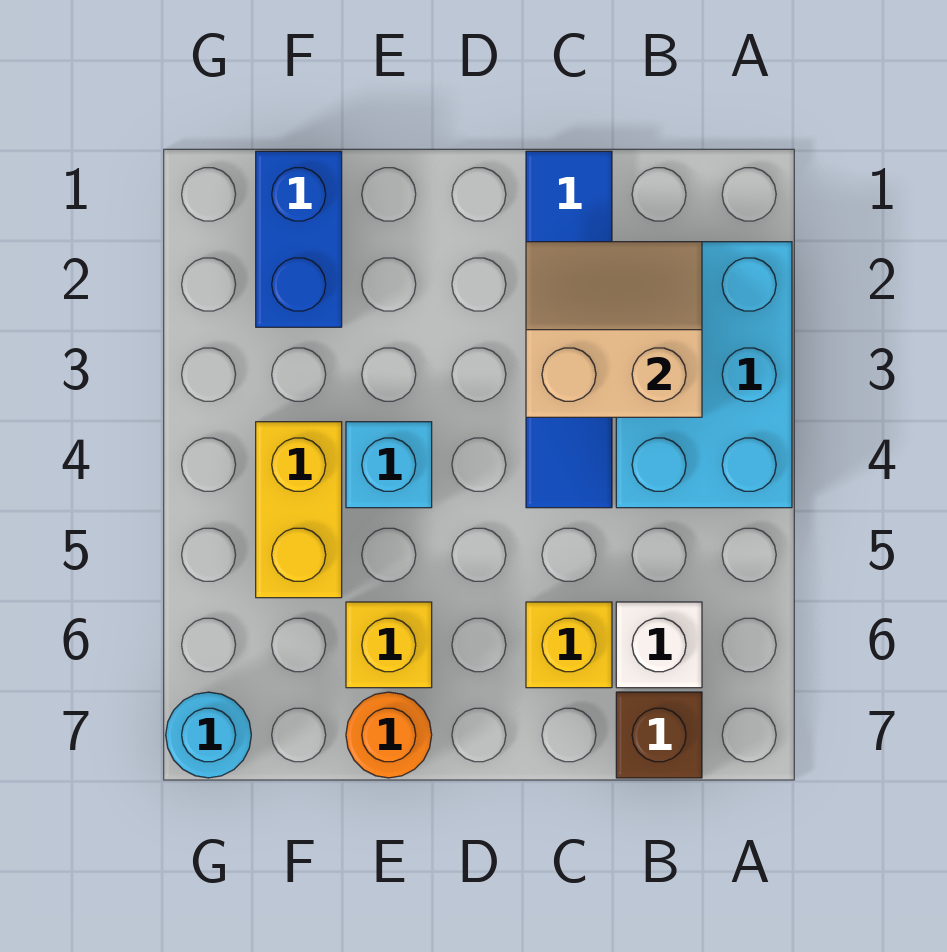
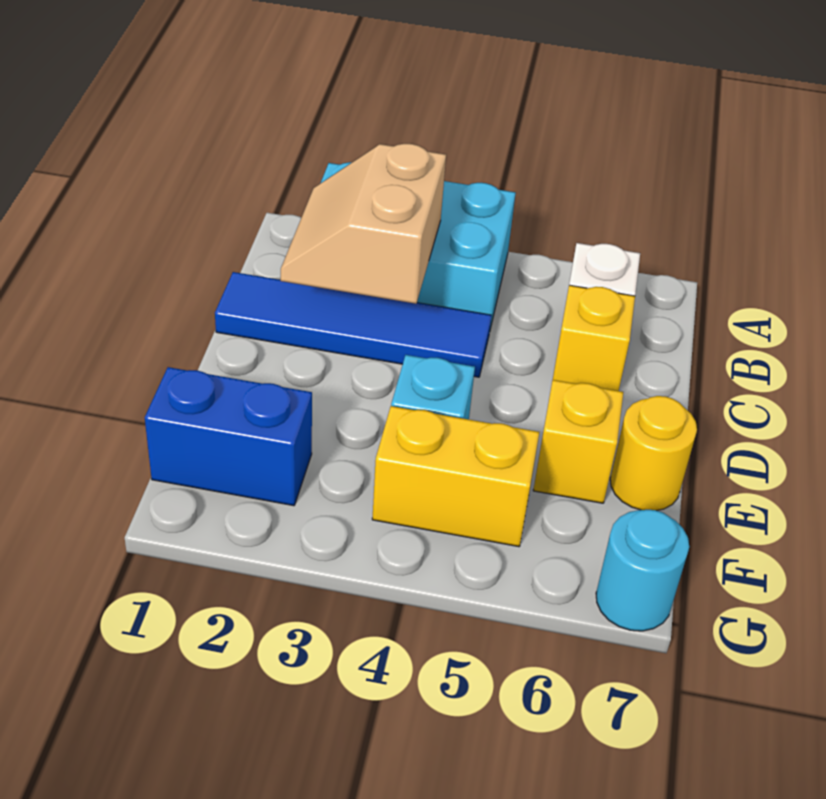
brown brick B7 level 1 -> none
orange round brick E7 level 1 -> yellow round brick E7 level 1

